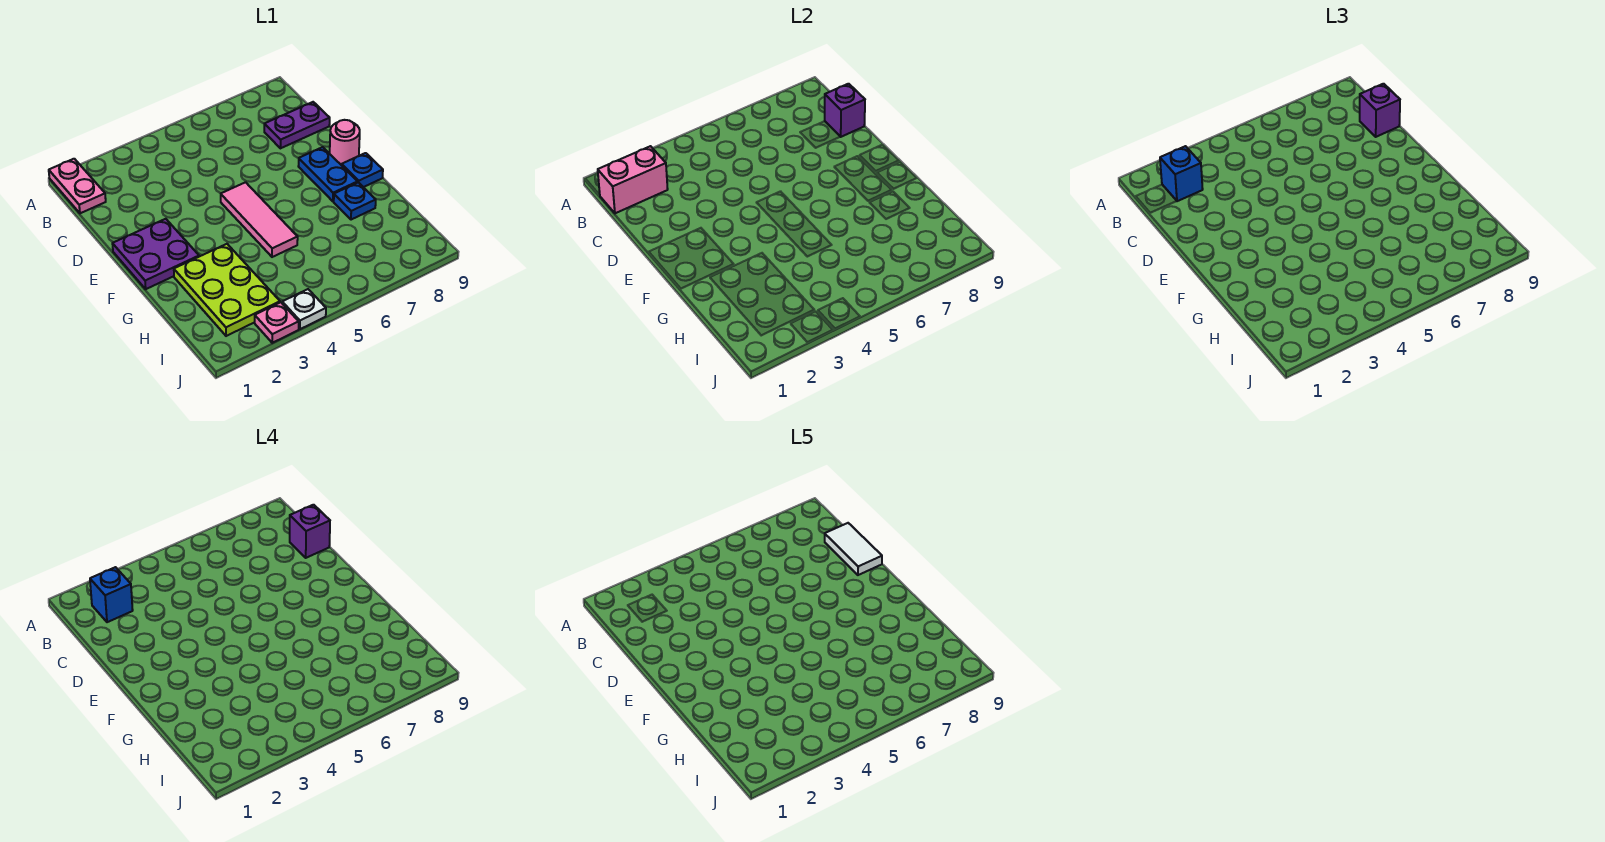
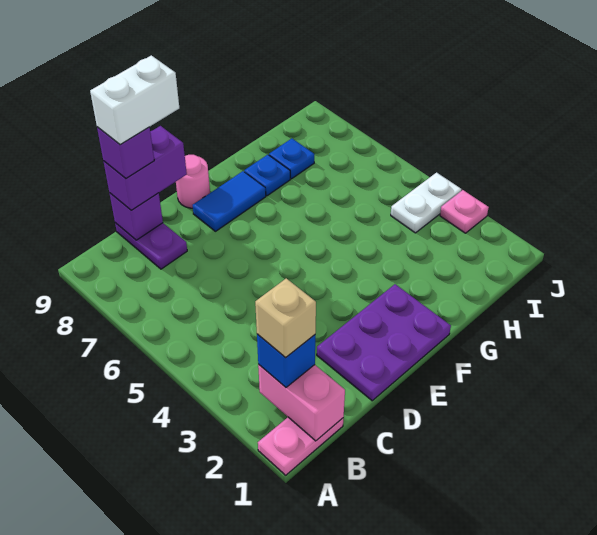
blue brick B2 level 4 -> tan brick B2 level 4
purple brick C9 level 3 -> purple brick C9:D9 level 3
white tile C9:D9 level 5 -> white brick C9:D9 level 5
purple plate E1:F2 level 1 -> purple plate D1:F2 level 1
pink tile E5:G5 level 1 -> none
blue plate E8:F8 level 1 -> blue tile E8:F8 level 1
blue plate F9 level 1 -> blue plate H8 level 1
lime plate G2:I3 level 1 -> none
white plate J4 level 1 -> white plate I4:J4 level 1

